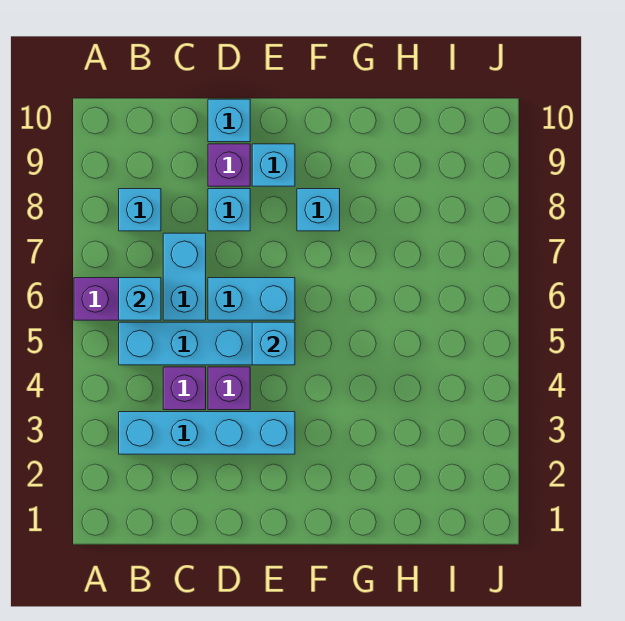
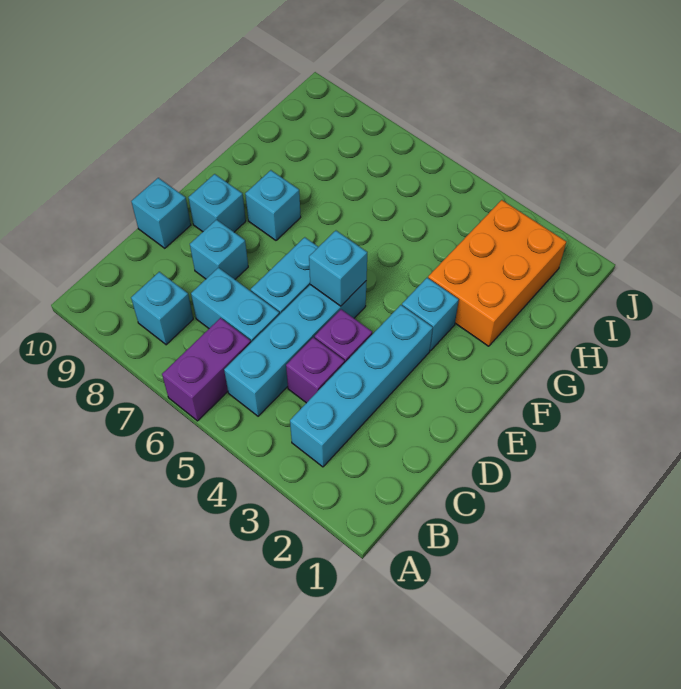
cyan brick B6 level 2 -> cyan brick F3 level 1
purple brick D9 level 1 -> none
none -> orange brick G2:I3 level 1

